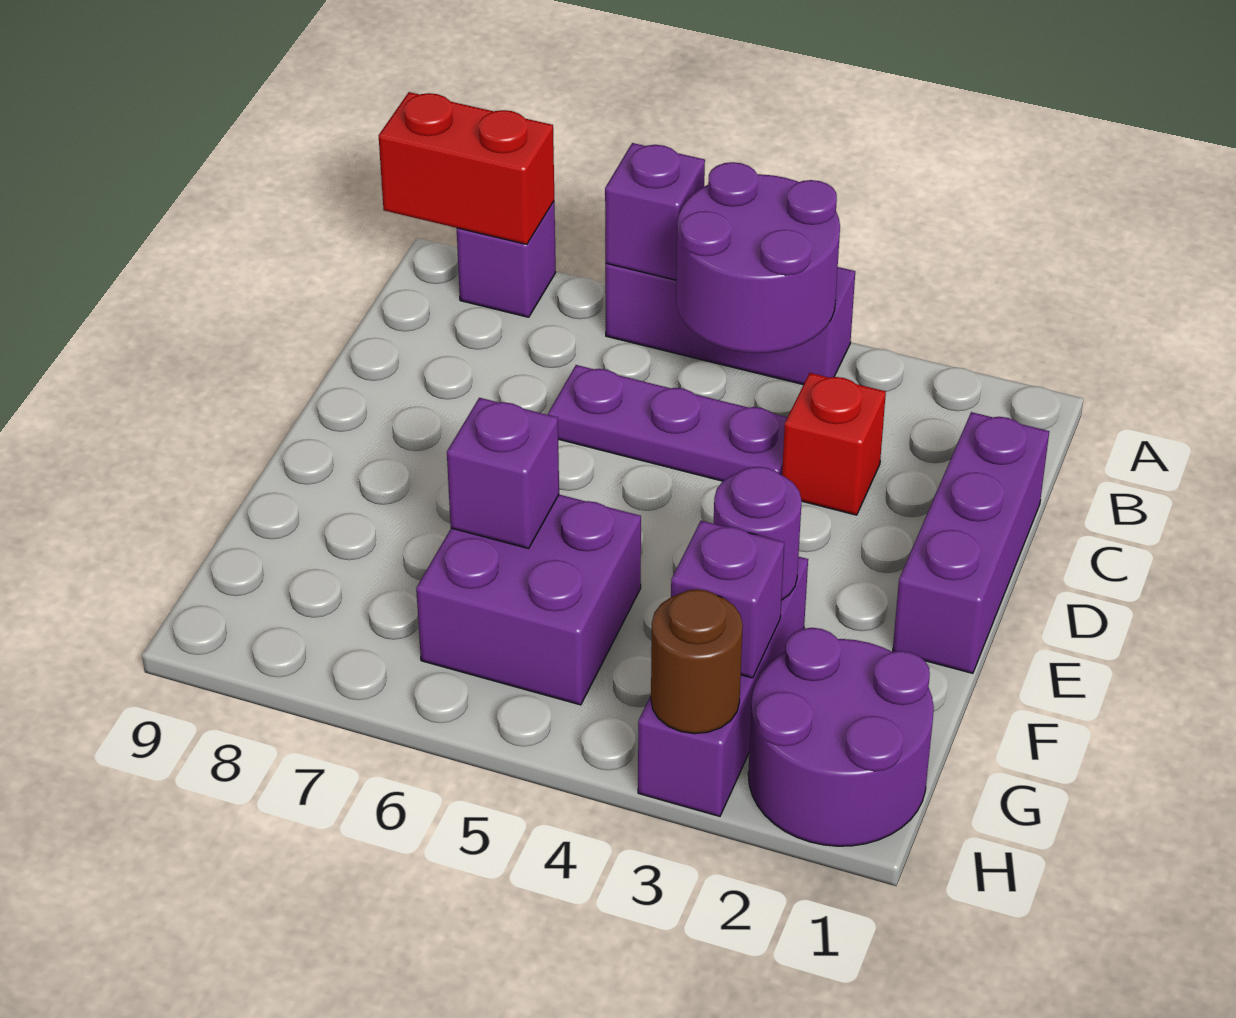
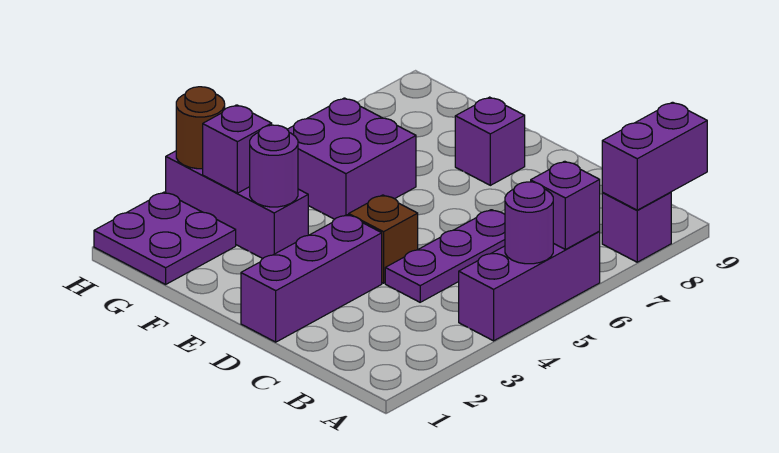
purple round brick A4:B5 level 2 -> purple round brick A5 level 2
red brick A8:A9 level 2 -> purple brick A8:A9 level 2
purple brick C1:E1 level 1 -> purple brick D1:D3 level 1
red brick C3 level 1 -> none
none -> brown brick D4 level 1
purple brick F6 level 2 -> purple brick E8 level 1
purple round brick G1:H2 level 1 -> purple plate G1:H2 level 1

